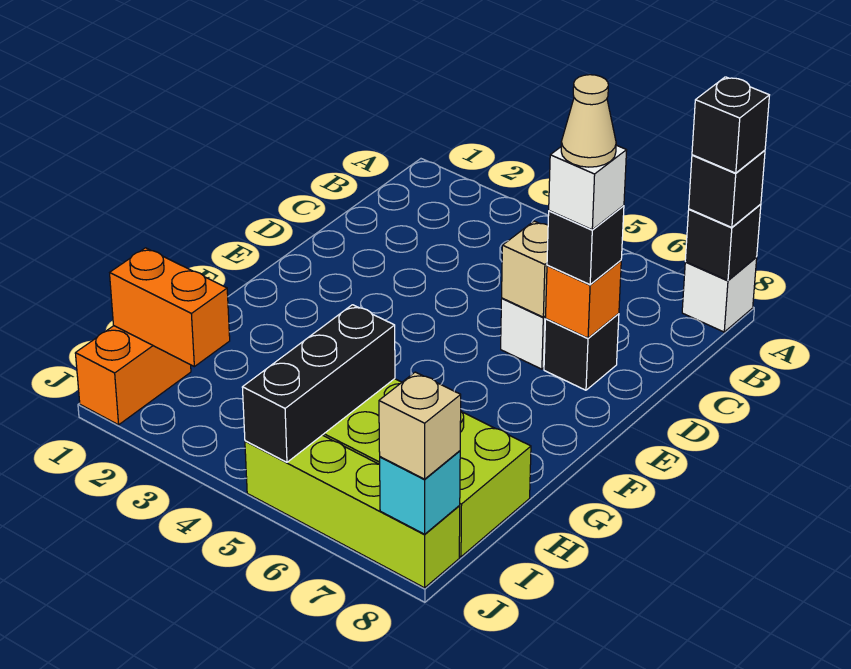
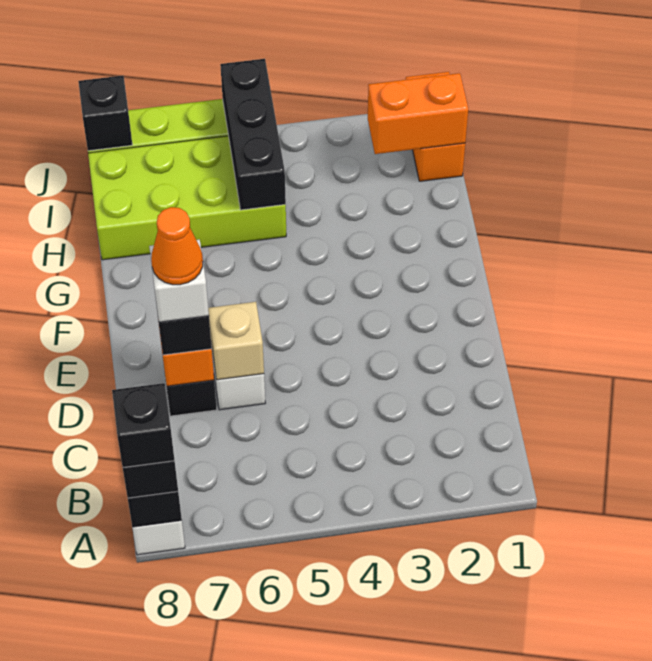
tan cone D7 level 5 -> orange cone D7 level 5
cyan brick J8 level 2 -> black brick J8 level 2
tan brick J8 level 3 -> none

